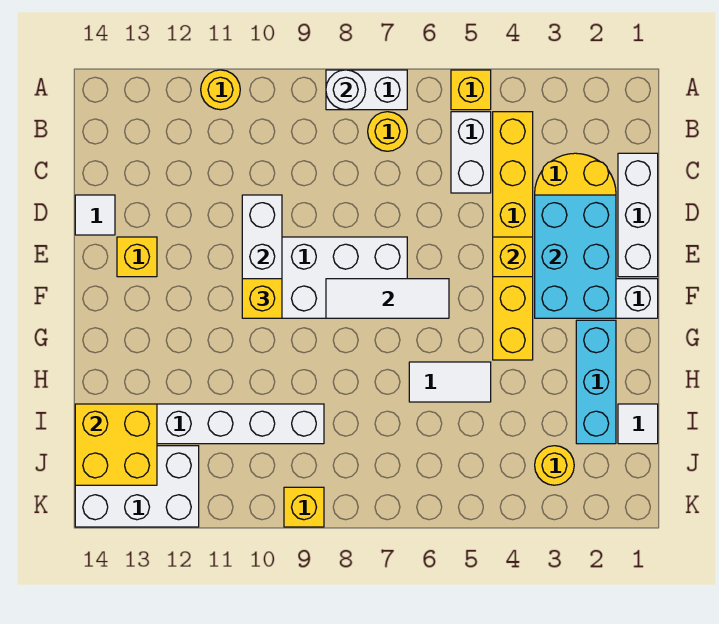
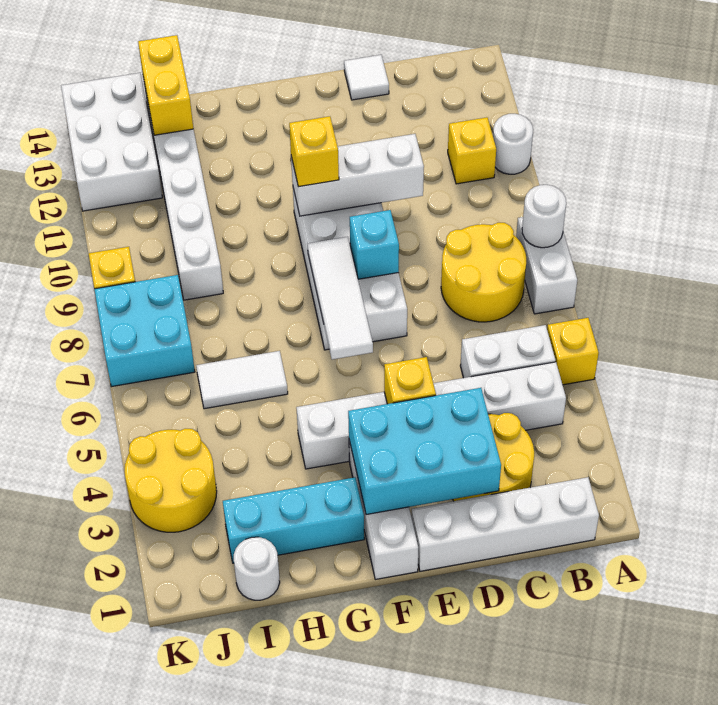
yellow round brick A11 level 1 -> white round brick A11 level 1
yellow brick B4:G4 level 1 -> white brick B4:G4 level 1
yellow round brick B7 level 1 -> yellow round brick B7:C8 level 1
white brick C1:E1 level 1 -> white brick B1:E1 level 1
none -> cyan brick E8 level 2
yellow brick E13 level 1 -> yellow brick B11 level 1
white tile H5:H6 level 1 -> white tile H6:I6 level 1
white tile I1 level 1 -> white round brick I1 level 1
yellow brick I13:J14 level 2 -> yellow brick I13:I14 level 2
yellow round brick J3 level 1 -> yellow round brick J3:K4 level 1
none -> cyan brick J7:K8 level 1

